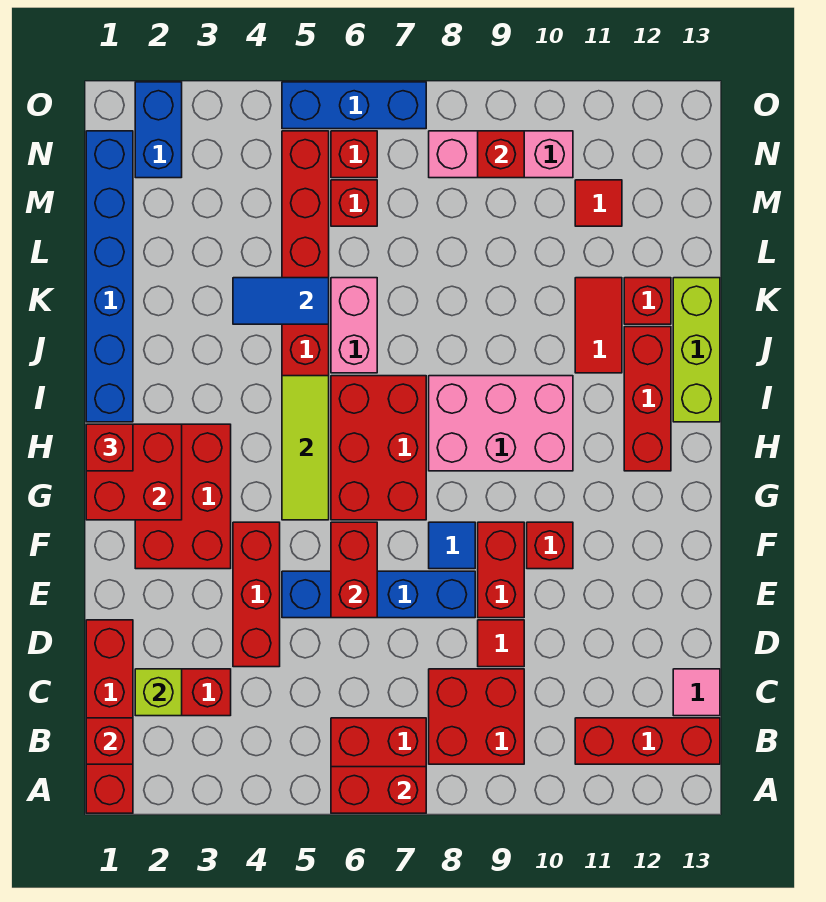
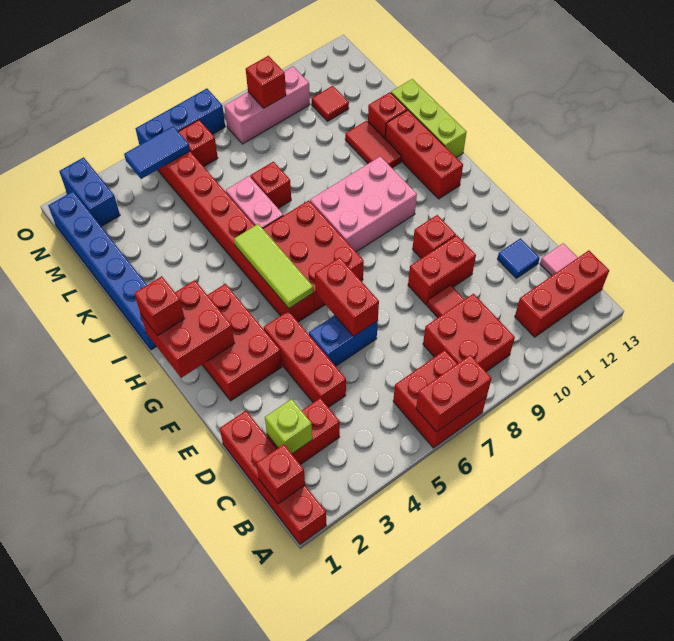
blue brick E5:E8 level 1 -> blue brick E5:E6 level 1
red brick E9:F9 level 1 -> red brick E9:E10 level 1
blue tile F8 level 1 -> blue tile D12 level 1
blue tile K4:K5 level 2 -> blue tile N4:N5 level 2
red brick M6 level 1 -> red brick K7 level 1

